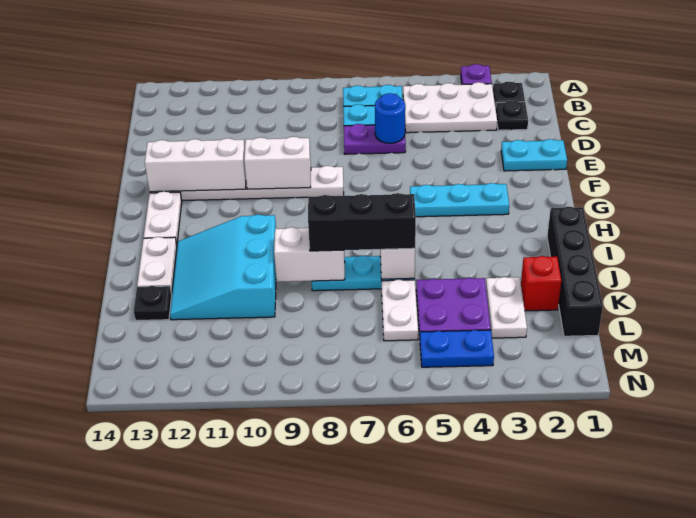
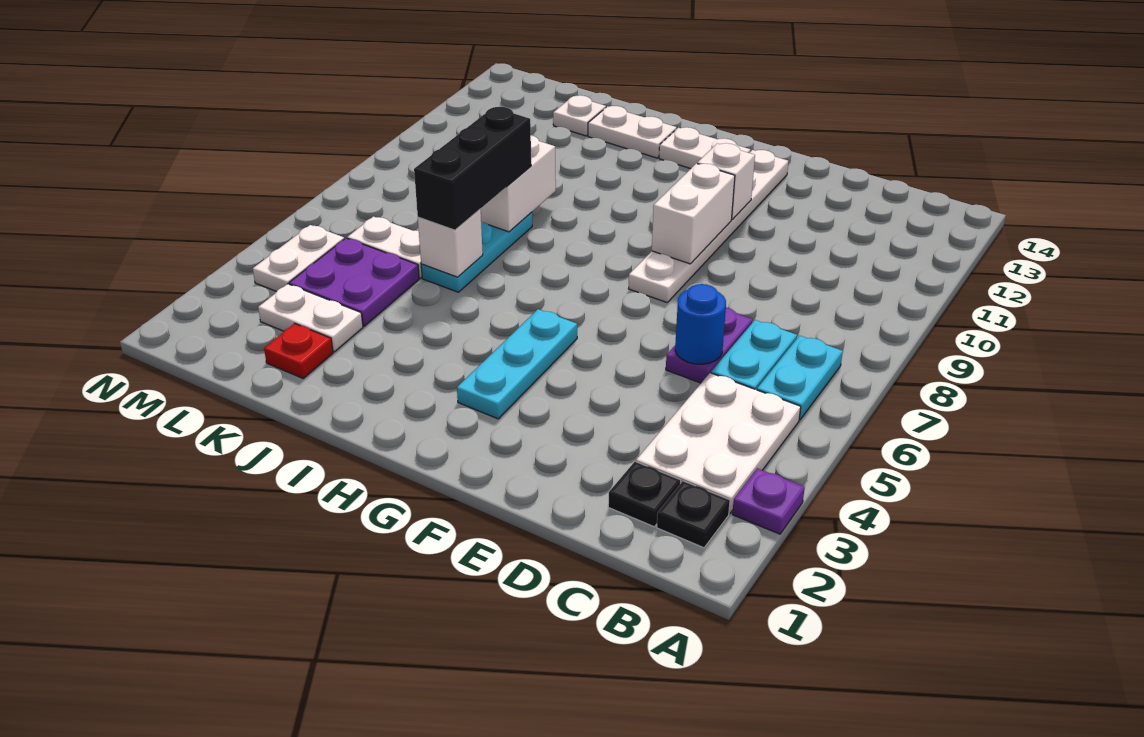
cyan plate E1:E2 level 1 -> none
white brick F11:F13 level 2 -> white brick F11 level 2
black brick I1:L1 level 1 -> none
cyan slope I10:K12 level 1 top 10 -> none
red brick K2 level 1 -> red plate K2 level 1
black plate K13 level 1 -> white plate K13 level 1
blue plate M4:M5 level 1 -> white plate M4:M5 level 1

